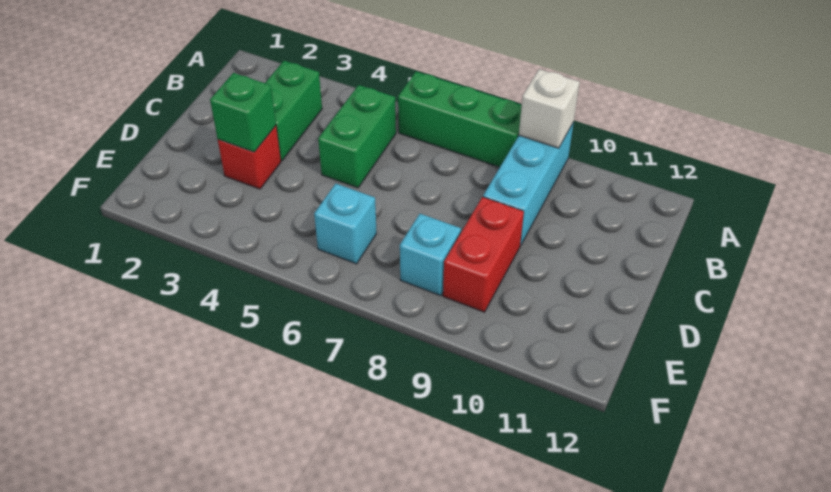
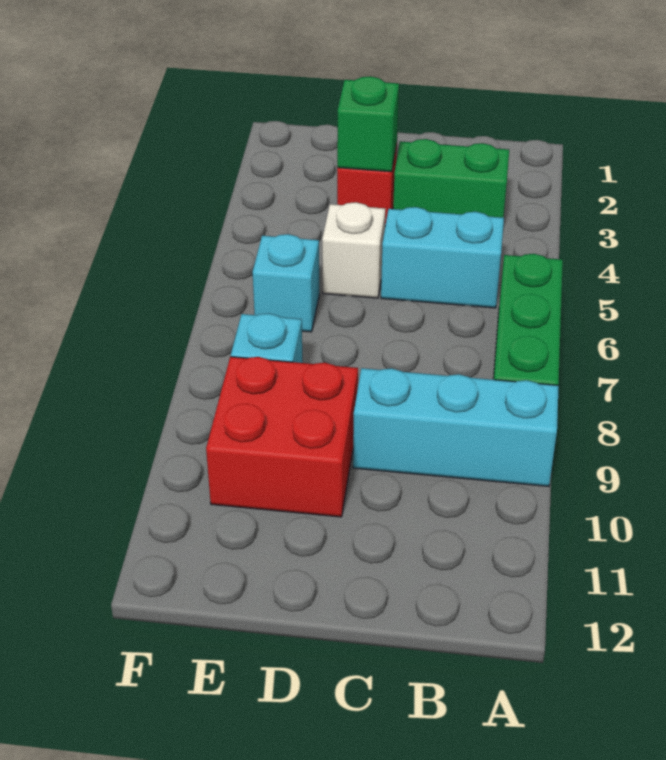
white brick A9 level 2 -> white brick D5 level 1
green brick B5:C5 level 1 -> cyan brick B5:C5 level 1
red brick D9:E9 level 1 -> red brick D9:E10 level 1

